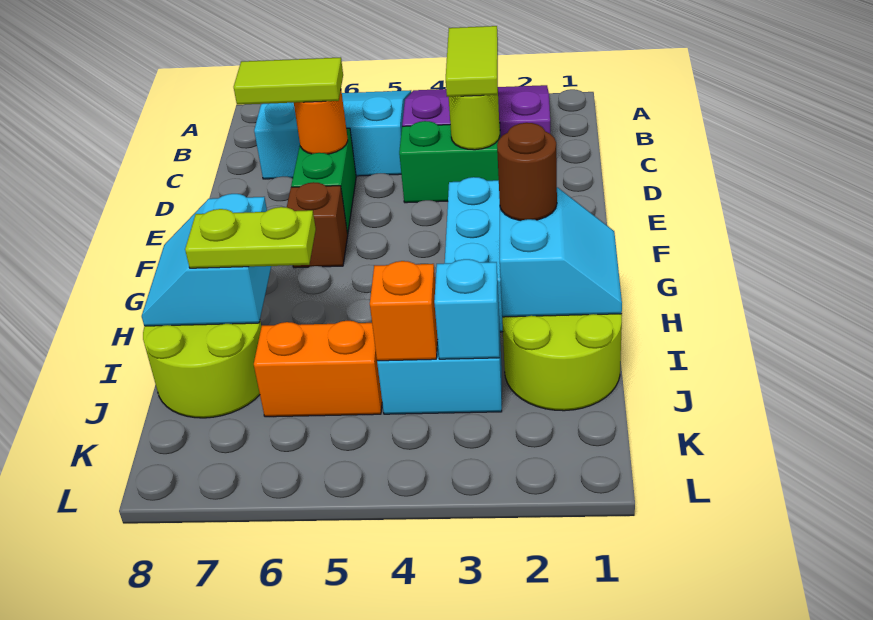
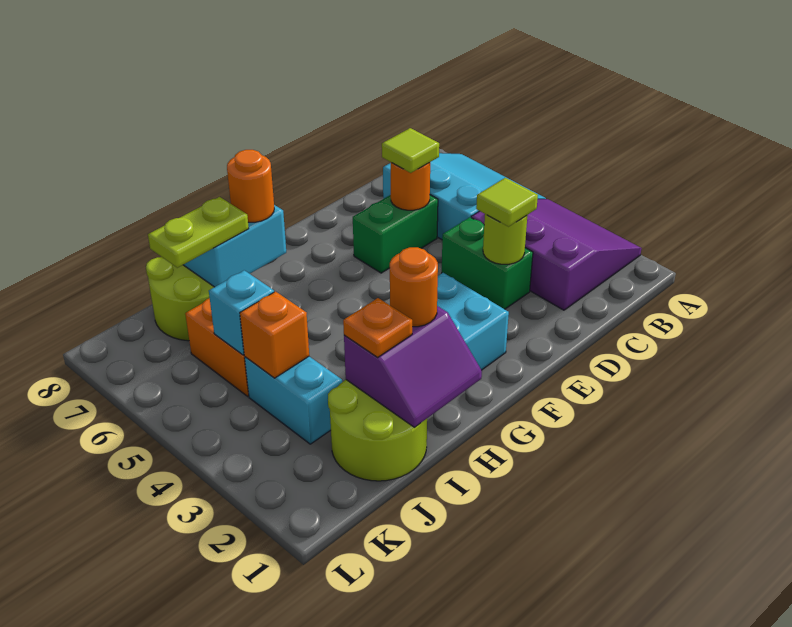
lime tile C3:D3 level 3 -> lime tile D3 level 3
lime tile D6:D7 level 3 -> lime tile D6 level 3
brown brick F6 level 1 -> none
cyan slope H1:I2 level 2 top 2 -> purple slope H1:I2 level 2 top 2
brown round brick H2 level 3 -> orange round brick H2 level 3
none -> orange round brick H7 level 3
none -> orange plate I2 level 3
lime plate I6:I7 level 3 -> lime plate I7:J7 level 3
cyan brick J3 level 2 -> cyan brick J5 level 2

